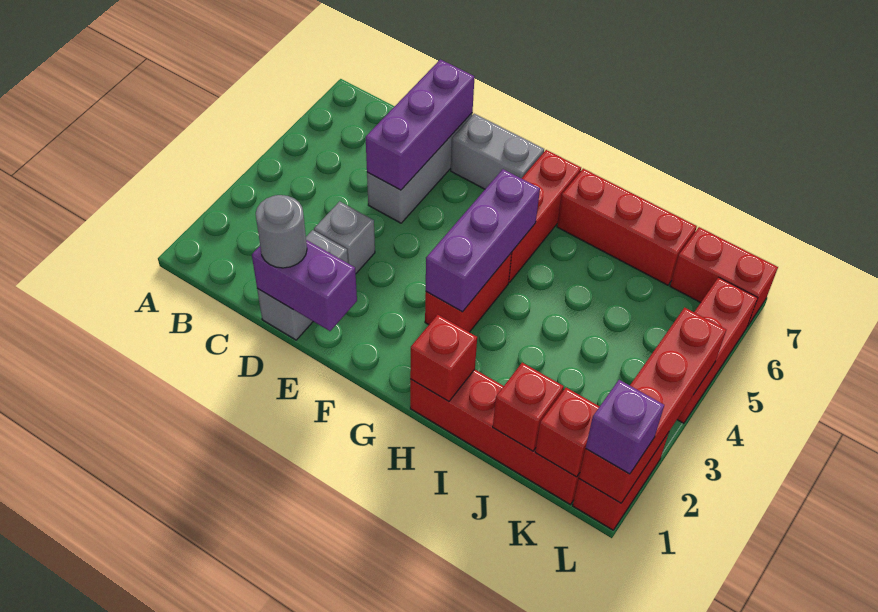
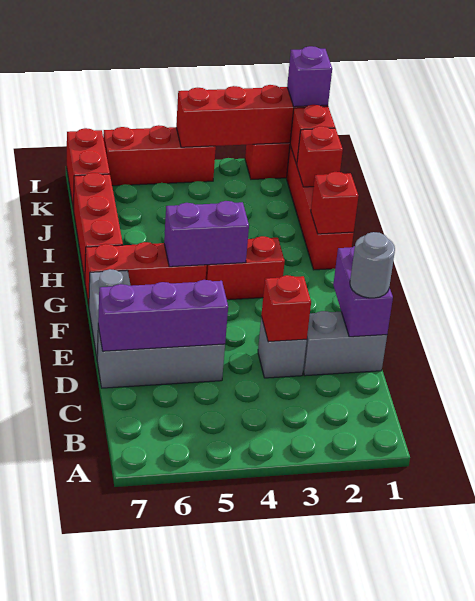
none -> red brick D3 level 2
purple brick G3:G5 level 2 -> purple brick G4:G5 level 2

